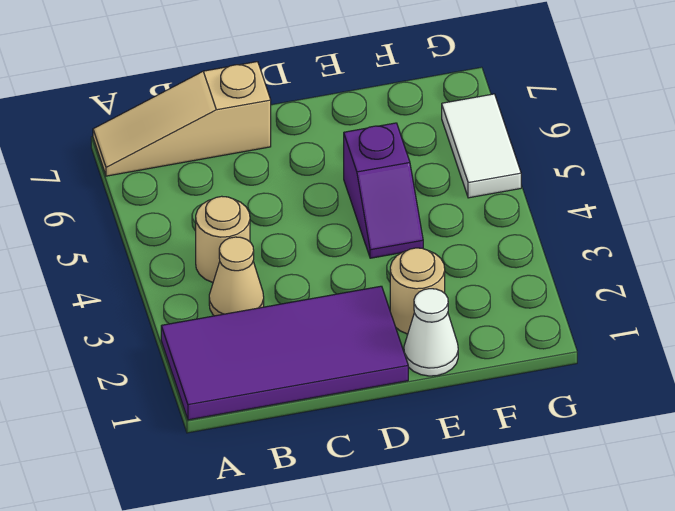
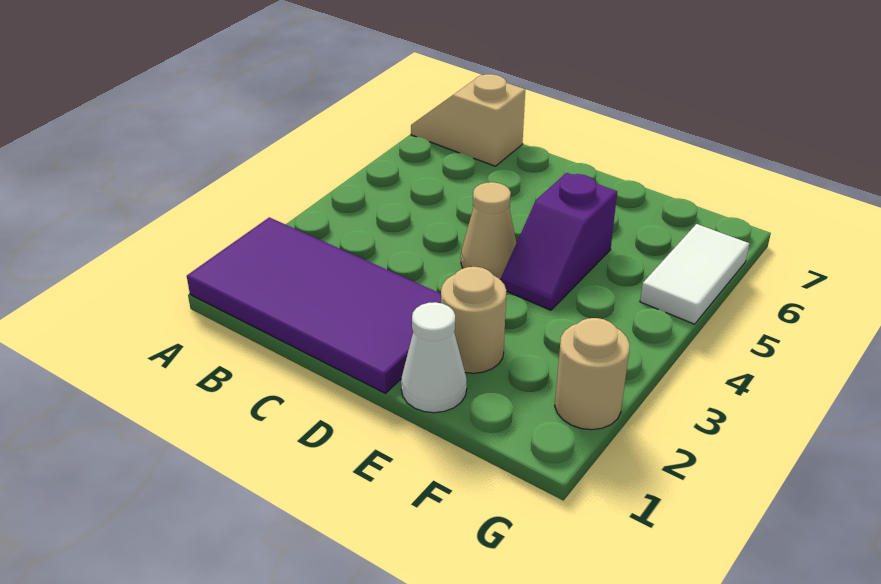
tan slope A7:C7 level 1 top C -> tan slope A7:B7 level 1 top B
tan cone B3 level 1 -> tan cone D4 level 1
tan round brick B4 level 1 -> tan round brick G2 level 1

